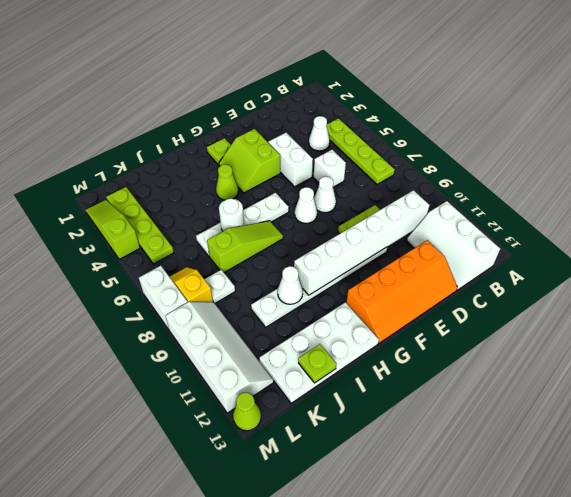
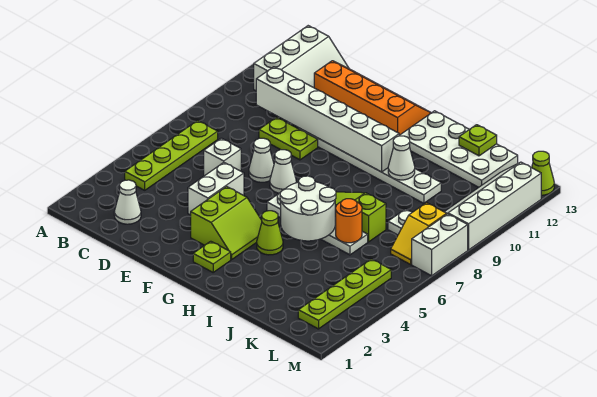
white cone C4 level 1 -> white cone C2 level 1
white round brick I6 level 2 -> white round brick H5:I6 level 2
none -> orange round brick J6 level 2
lime slope M2:M4 level 1 top 4 -> none

